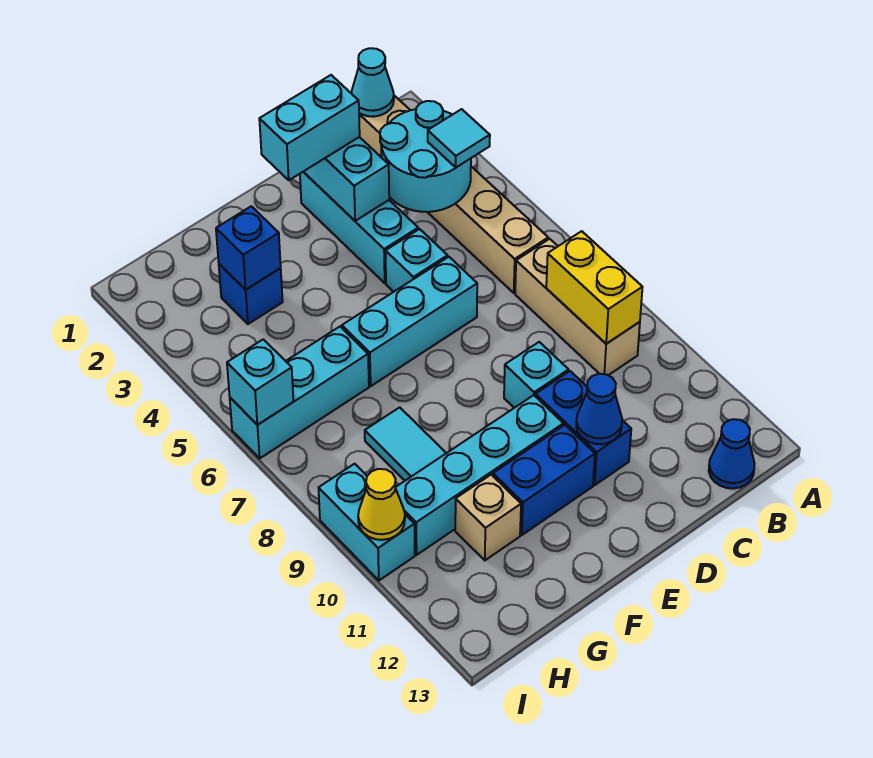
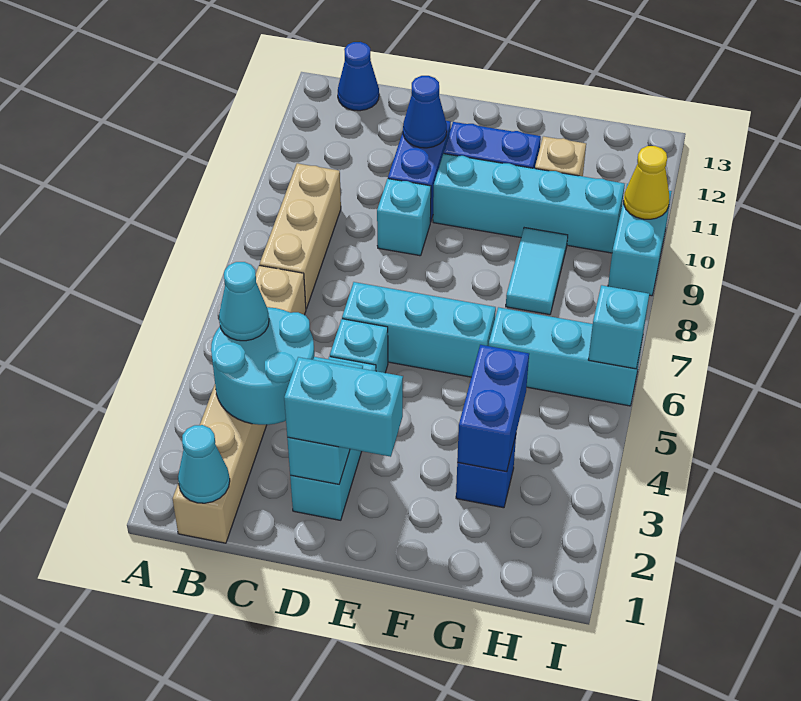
cyan tile B4 level 3 -> cyan cone B4 level 3
yellow brick B8:B9 level 2 -> none
blue brick G3 level 2 -> blue brick G3:G4 level 2

